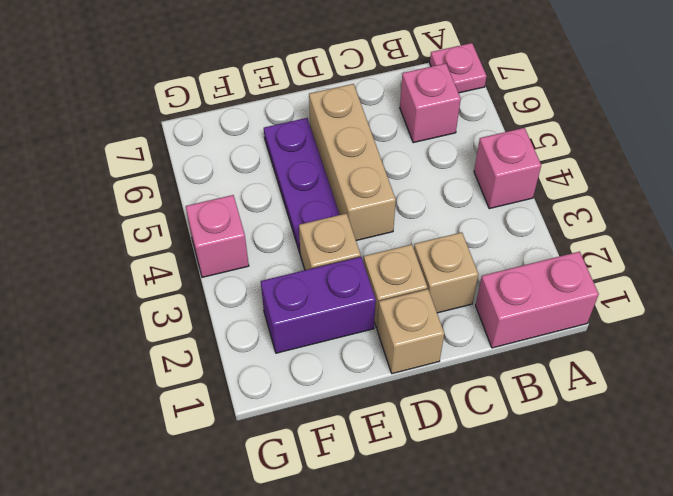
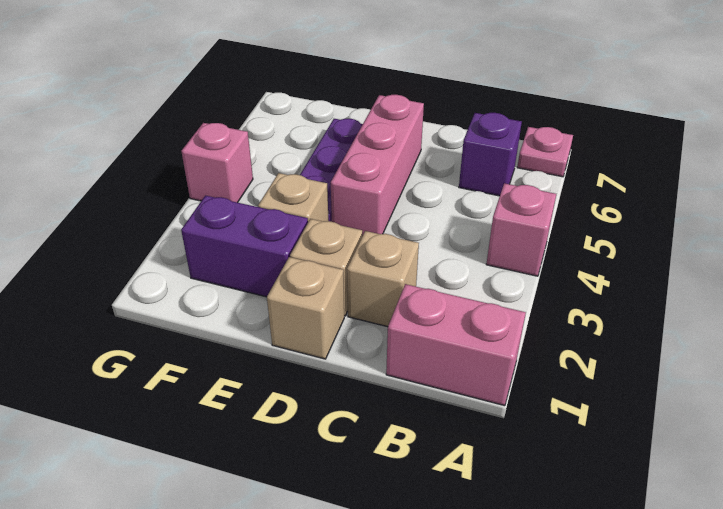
pink brick B6 level 1 -> purple brick B6 level 1
tan brick D4:D6 level 1 -> pink brick D4:D6 level 1

